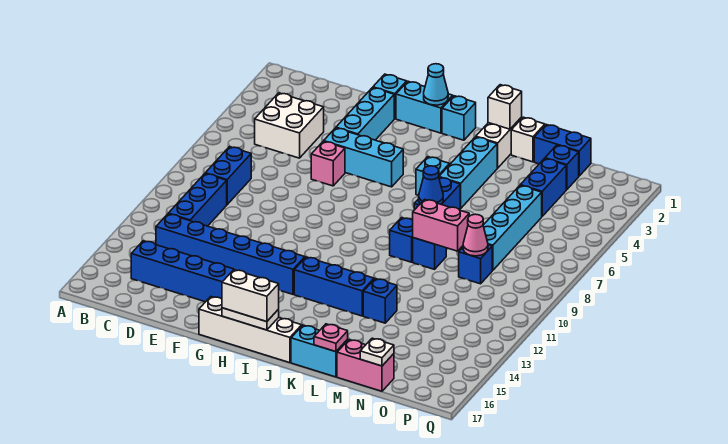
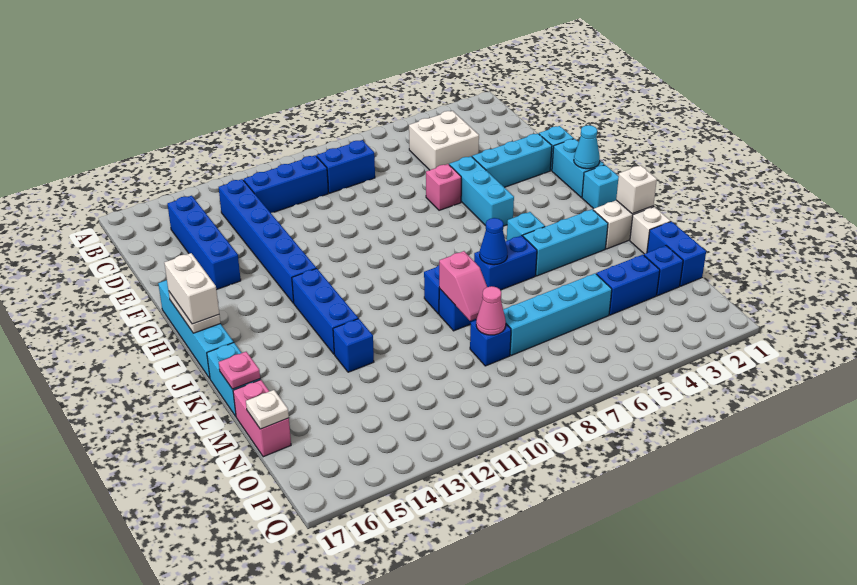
white brick G17:J17 level 1 -> cyan brick G17:J17 level 1
pink brick L9:M9 level 2 -> pink slope L9:M9 level 2 top L

